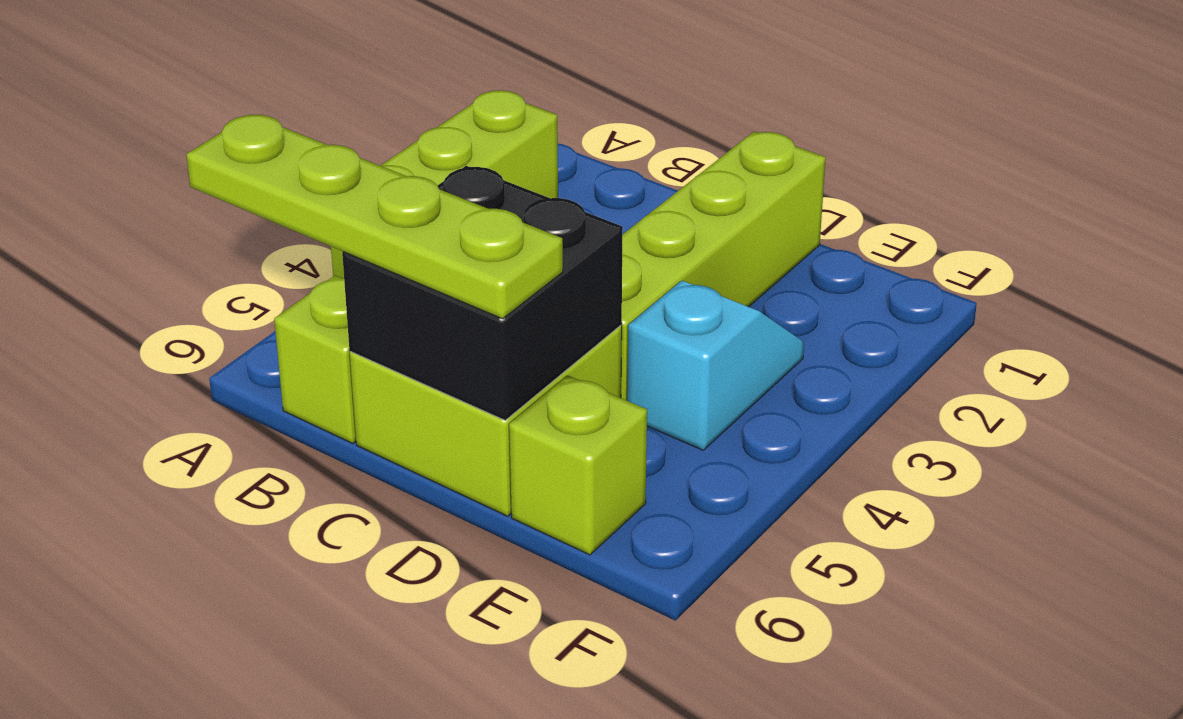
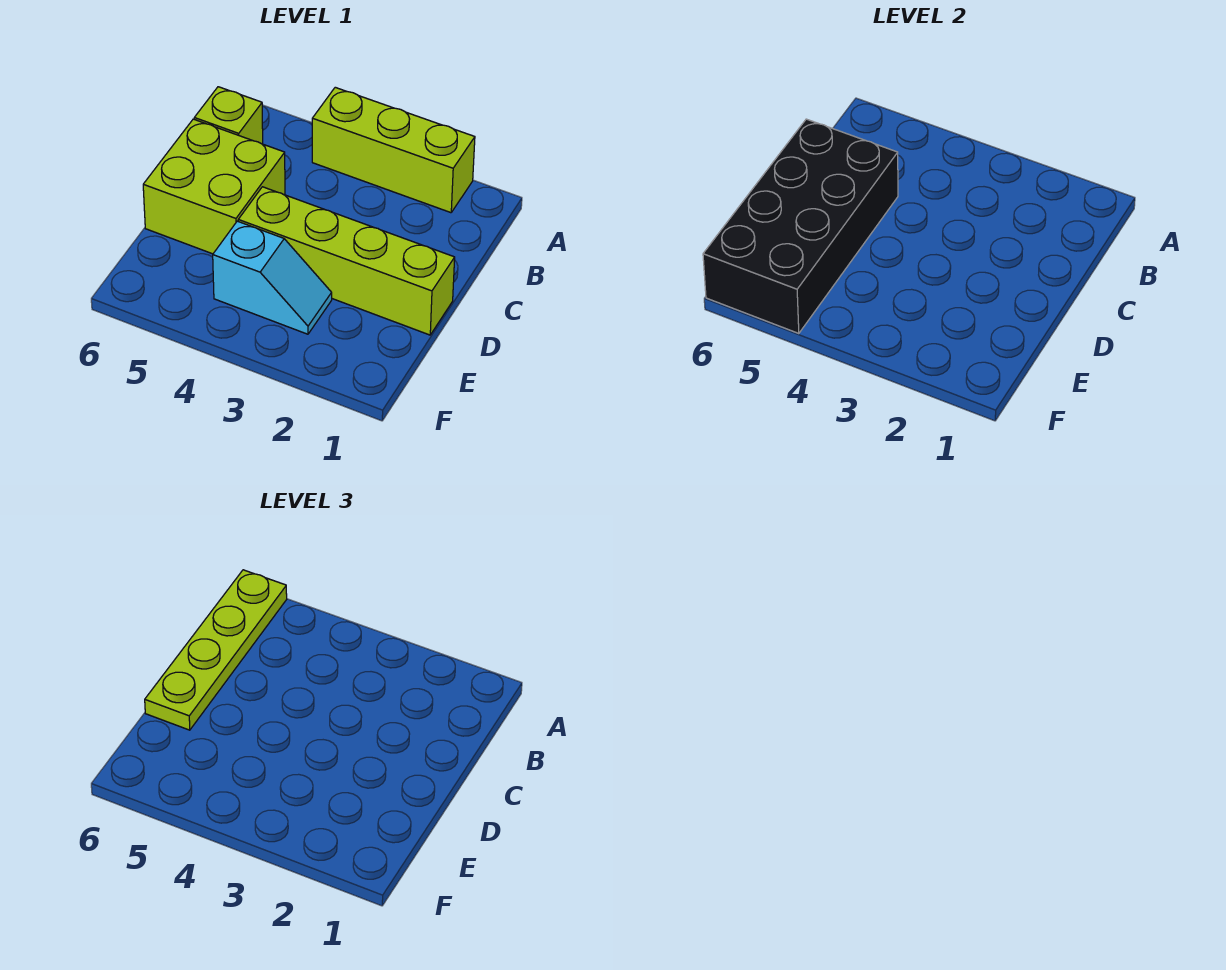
black brick C5:D6 level 2 -> black brick C5:F6 level 2
lime brick E6 level 1 -> none

